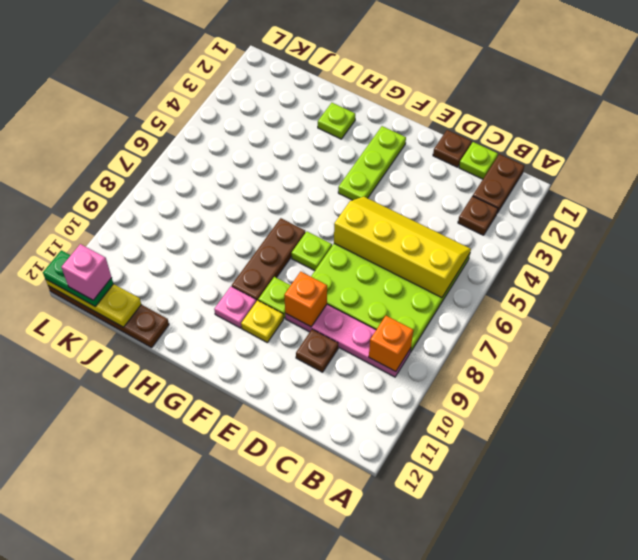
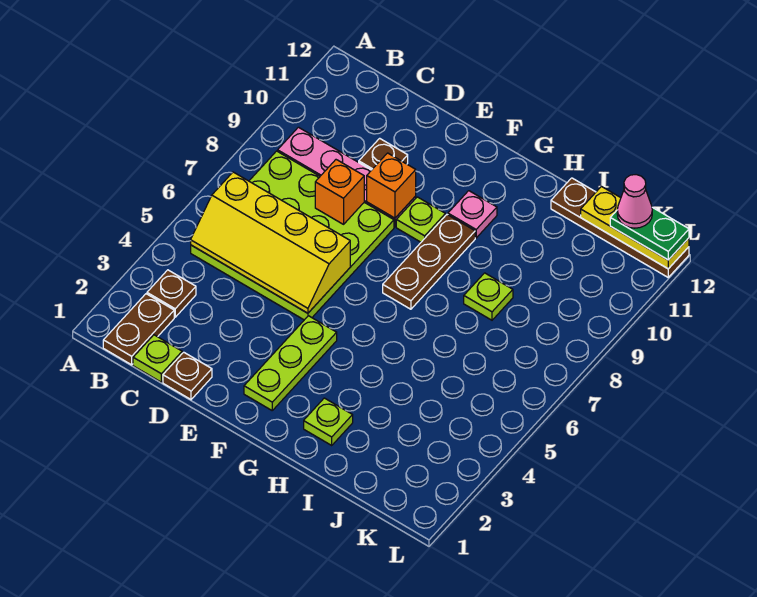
orange brick B9 level 2 -> orange brick D8 level 2
lime plate F7 level 1 -> lime plate I8 level 1
yellow plate F10 level 1 -> none
pink brick K12 level 4 -> pink cone K12 level 4

